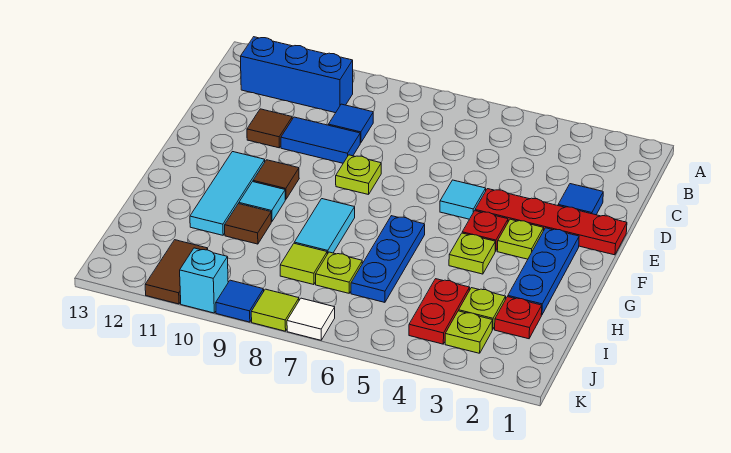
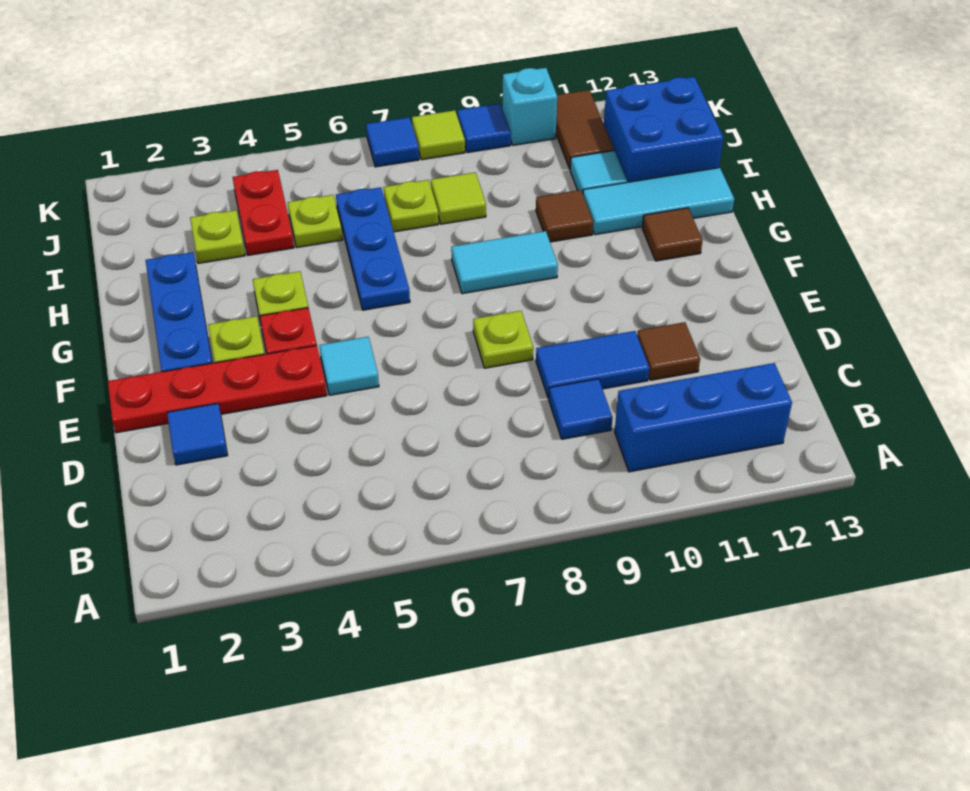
brown tile F10 level 1 -> brown tile G12 level 1
cyan tile F11:H11 level 1 -> cyan tile H11:H13 level 1
cyan tile G8:H8 level 1 -> cyan tile G8:G9 level 1
cyan tile G10 level 1 -> cyan tile I11 level 1
red plate I2 level 1 -> none
none -> blue brick I12:J13 level 1
lime plate J3 level 1 -> lime plate I5 level 1
white tile K7 level 1 -> blue tile K7 level 1

